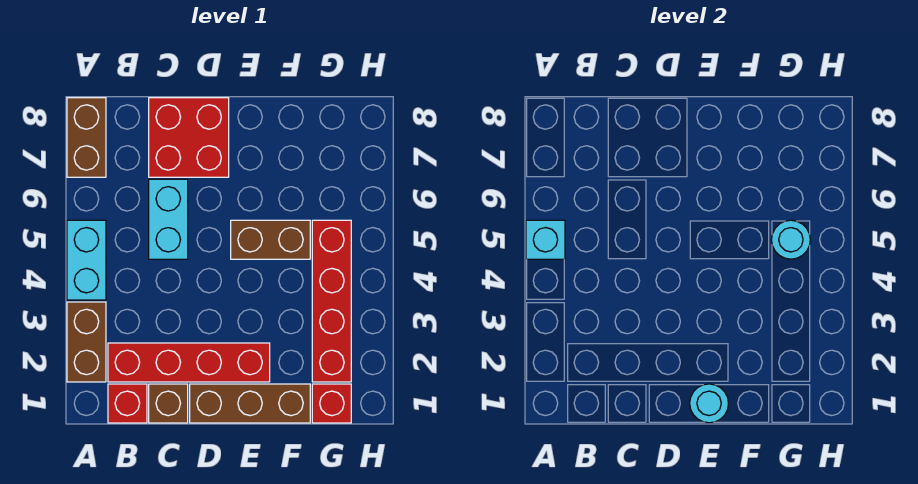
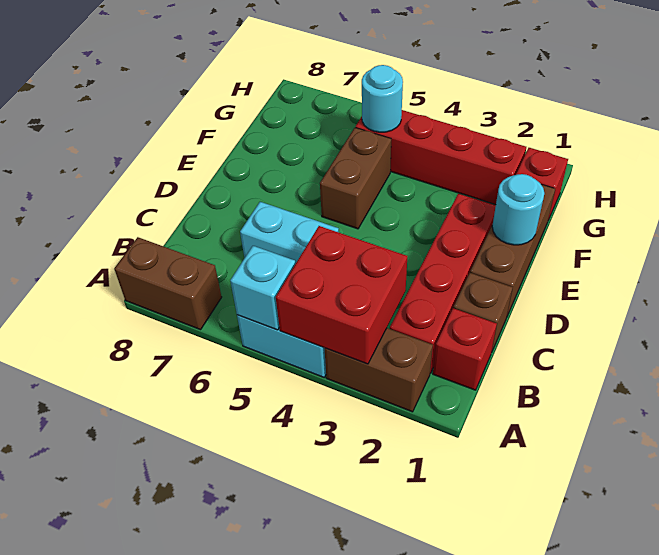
red brick C7:D8 level 1 -> red brick A3:B4 level 2

